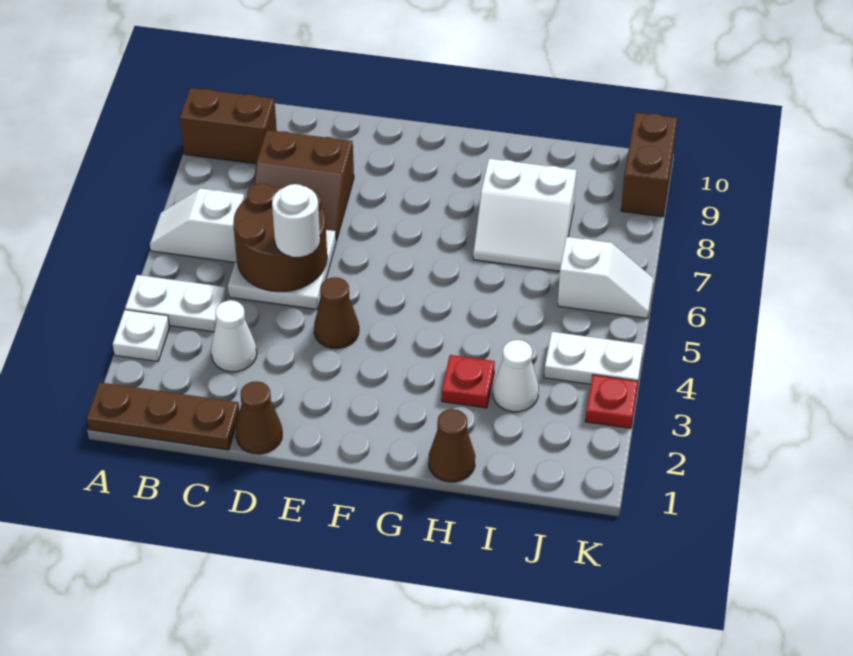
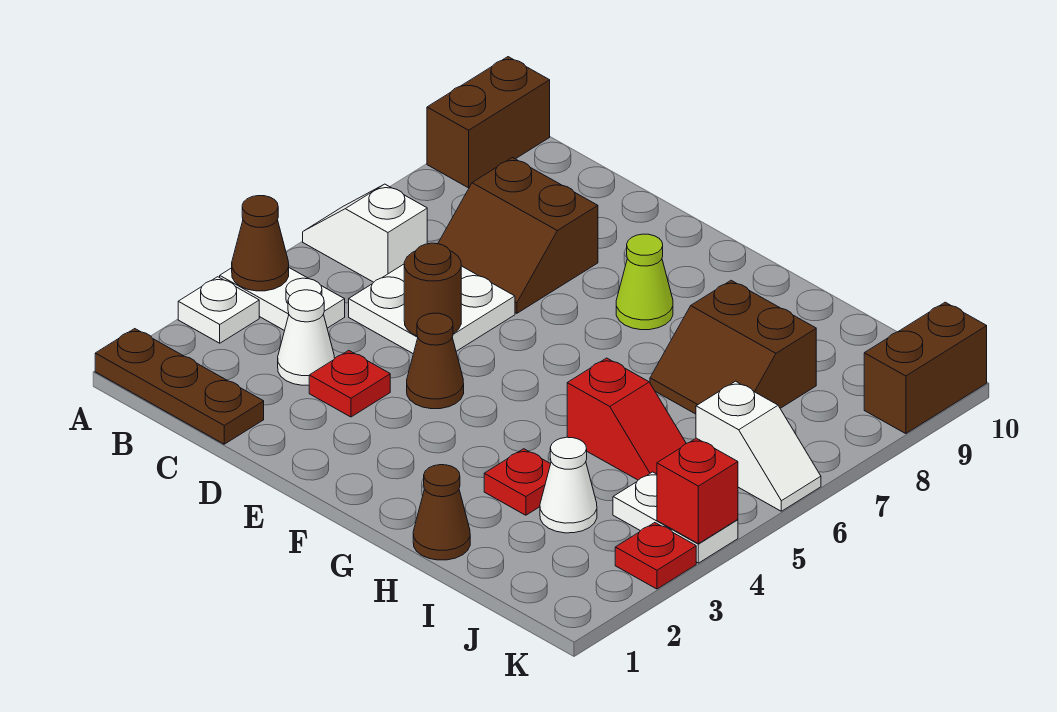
brown brick A9:B9 level 1 -> brown brick A9:A10 level 1
brown round brick C5:D6 level 2 -> brown round brick D5 level 2
brown cone D1 level 1 -> brown cone A4 level 2
none -> red plate D3 level 1
white round brick D5 level 3 -> none
none -> lime cone F8 level 1
none -> red slope H5:I5 level 1 top H
white slope H7:I8 level 1 top 8 -> brown slope H7:I8 level 1 top 8
none -> red brick K4 level 2

